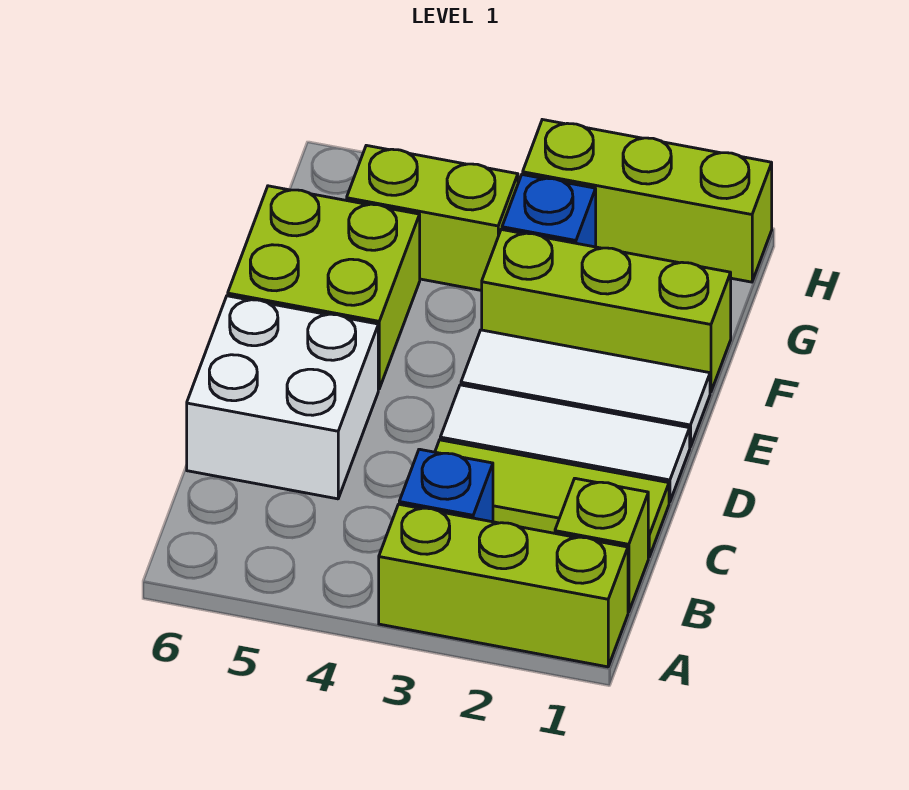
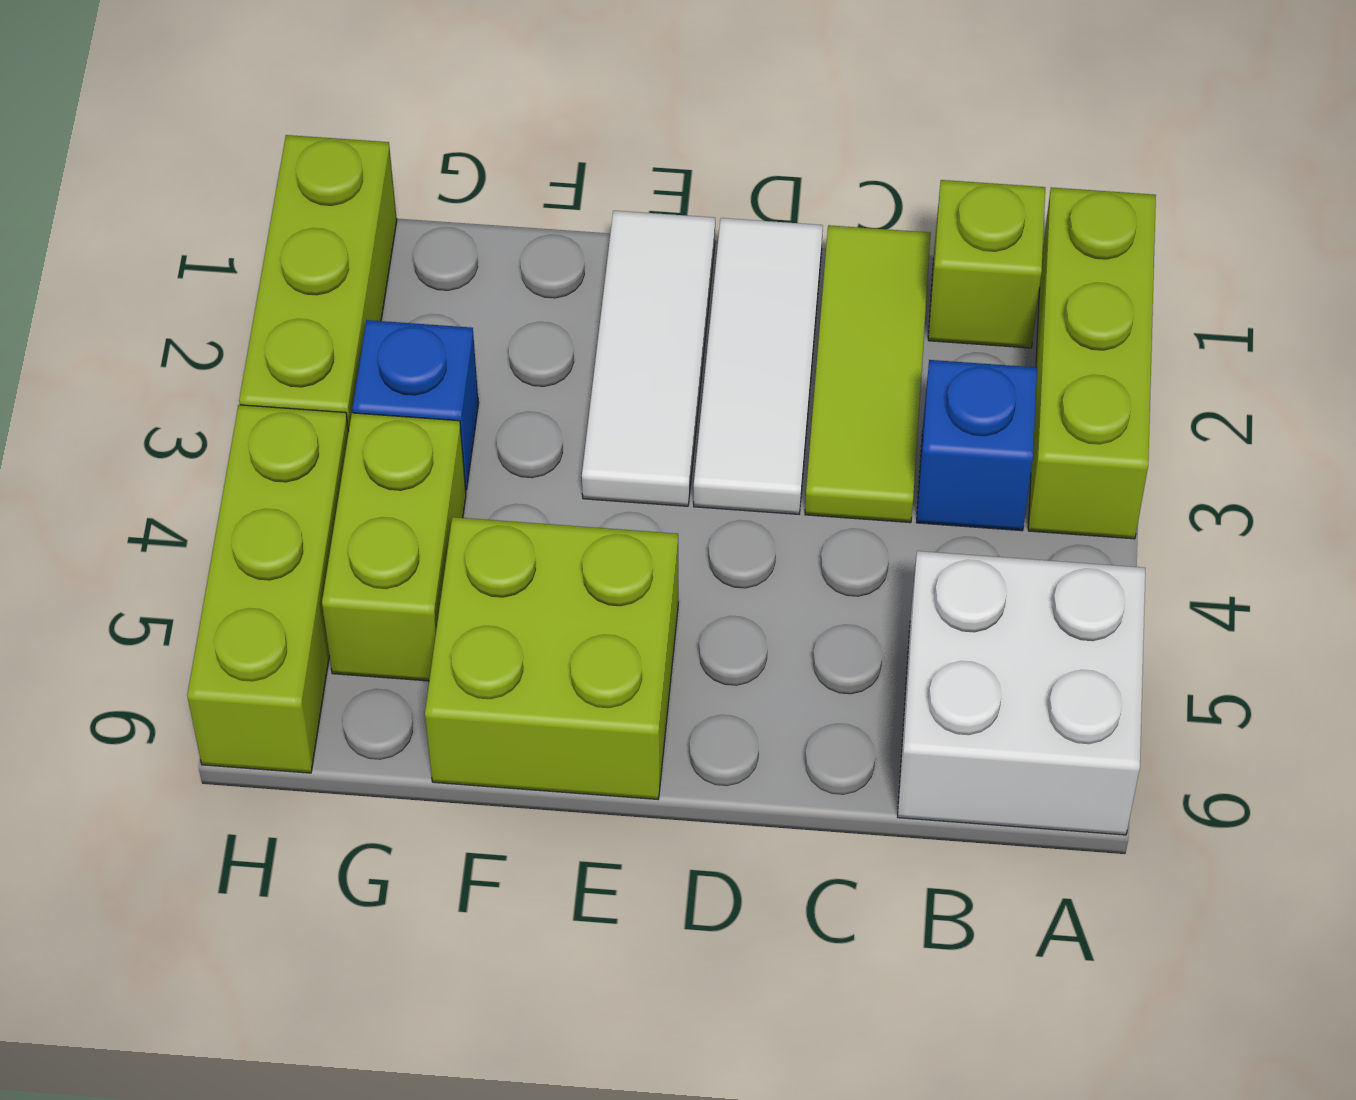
white brick C5:D6 level 1 -> white brick A5:B6 level 1
lime brick F1:F3 level 1 -> lime brick H4:H6 level 1

